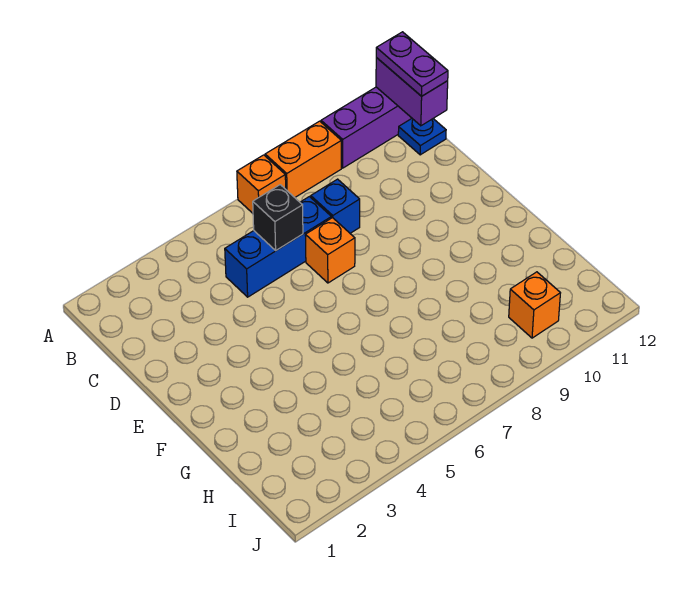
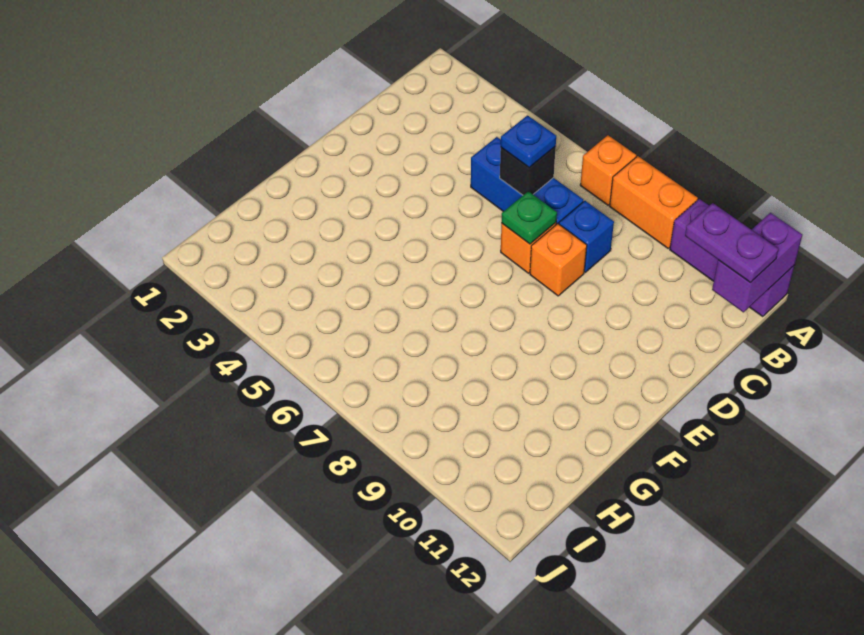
purple plate A12:B12 level 3 -> purple plate B11:B12 level 3
blue plate B12 level 1 -> blue plate C6 level 3
none -> green plate D7 level 2
orange brick I10 level 1 -> orange brick D8 level 1

